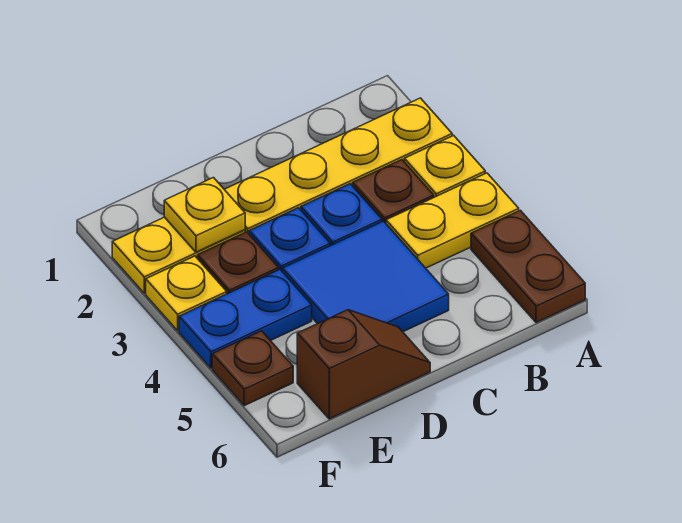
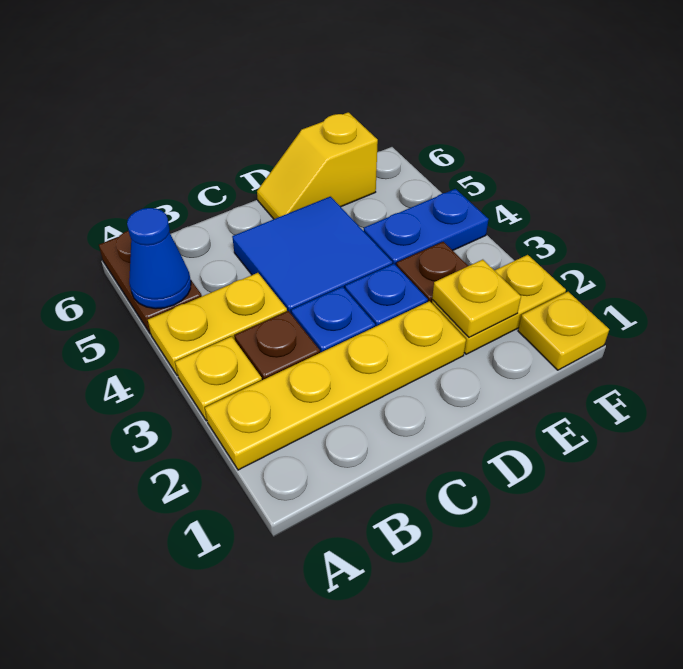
none -> blue cone A5 level 2
brown slope D6:E6 level 1 top E -> yellow slope D6:E6 level 1 top E
yellow plate F3 level 1 -> yellow plate F1 level 1
brown plate F5 level 1 -> none

